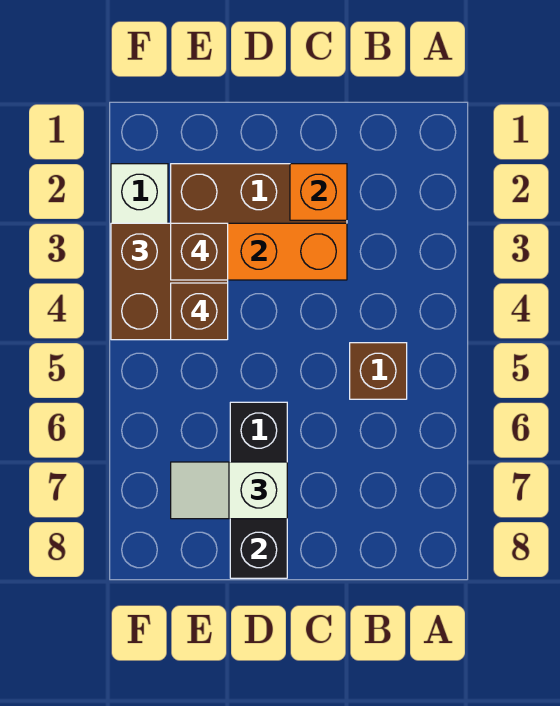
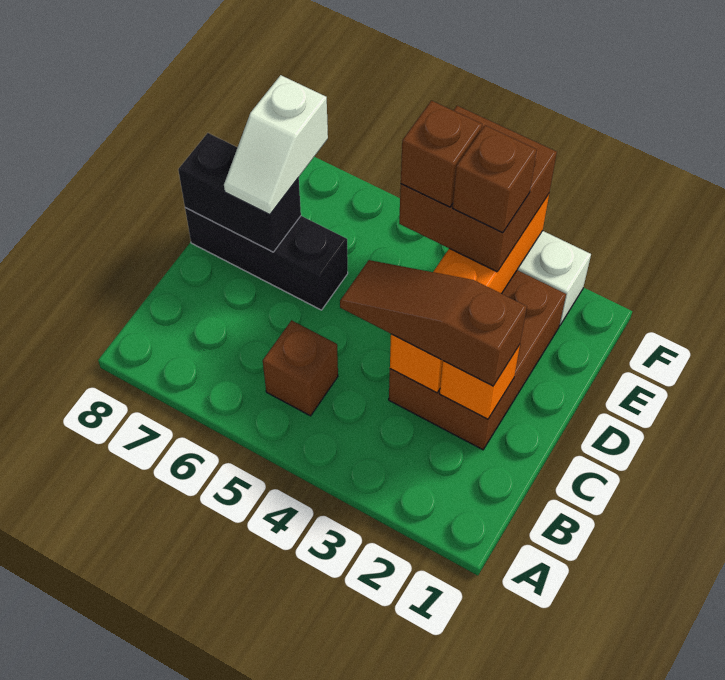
none -> brown slope C2:C4 level 3 top 2
white slope D7:E7 level 3 top D -> white slope D7:E7 level 3 top E

